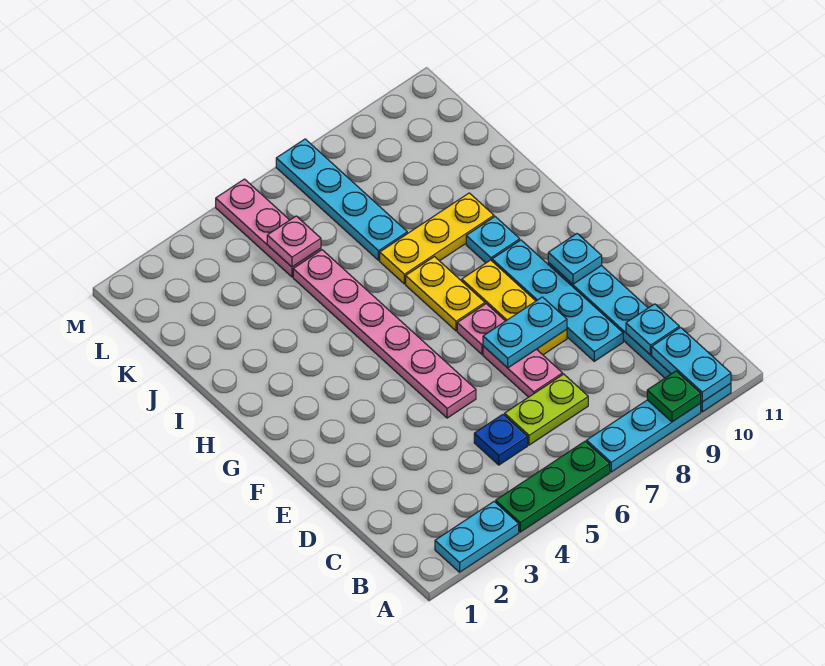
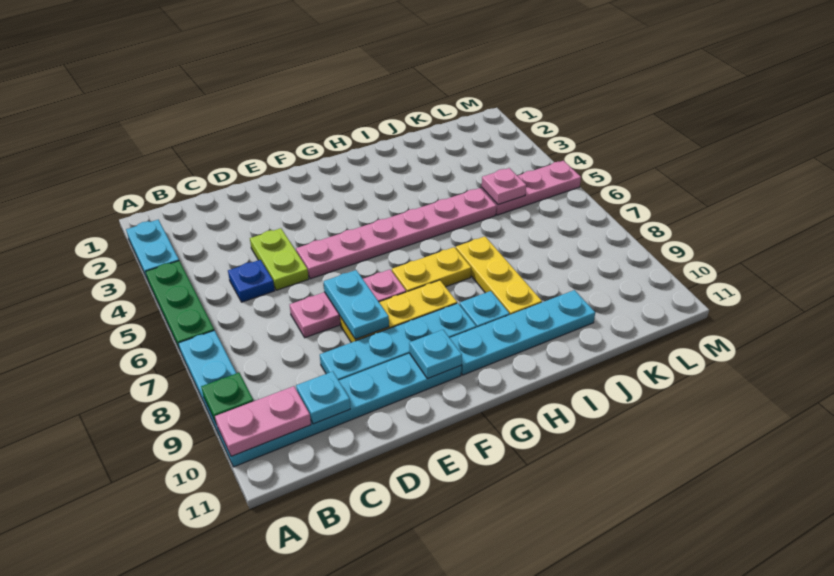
cyan plate A10:B10 level 2 -> pink plate A10:B10 level 2
lime plate C6:C7 level 1 -> lime plate D4:D5 level 1
cyan plate J7:M7 level 1 -> cyan plate G10:J10 level 1

